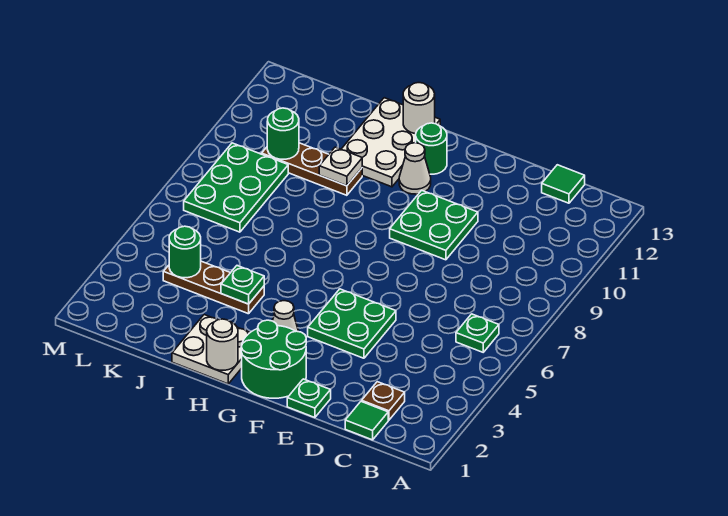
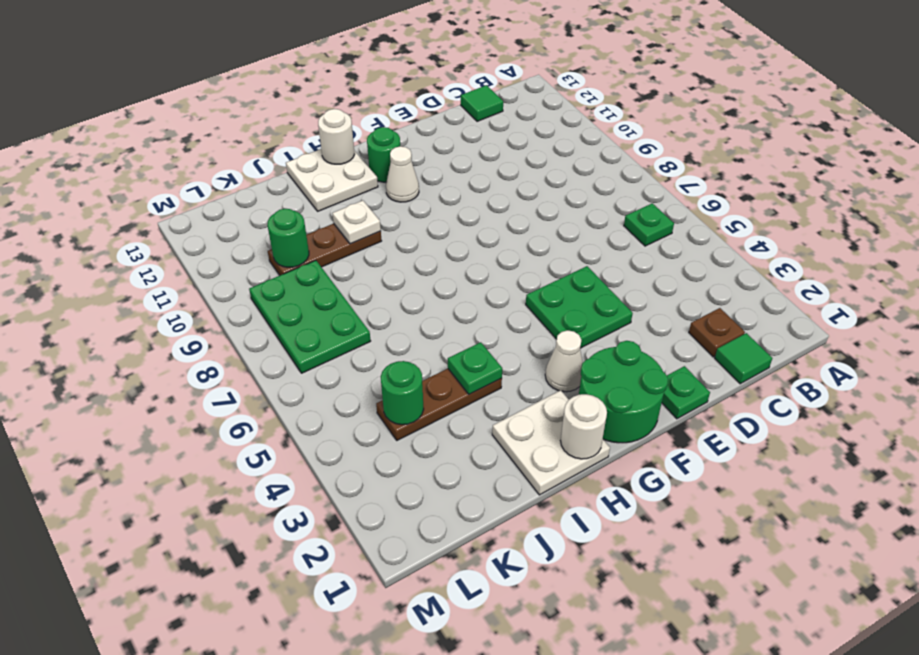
green plate E9:F10 level 1 -> none
white plate H11:I13 level 1 -> white plate H12:I13 level 1

